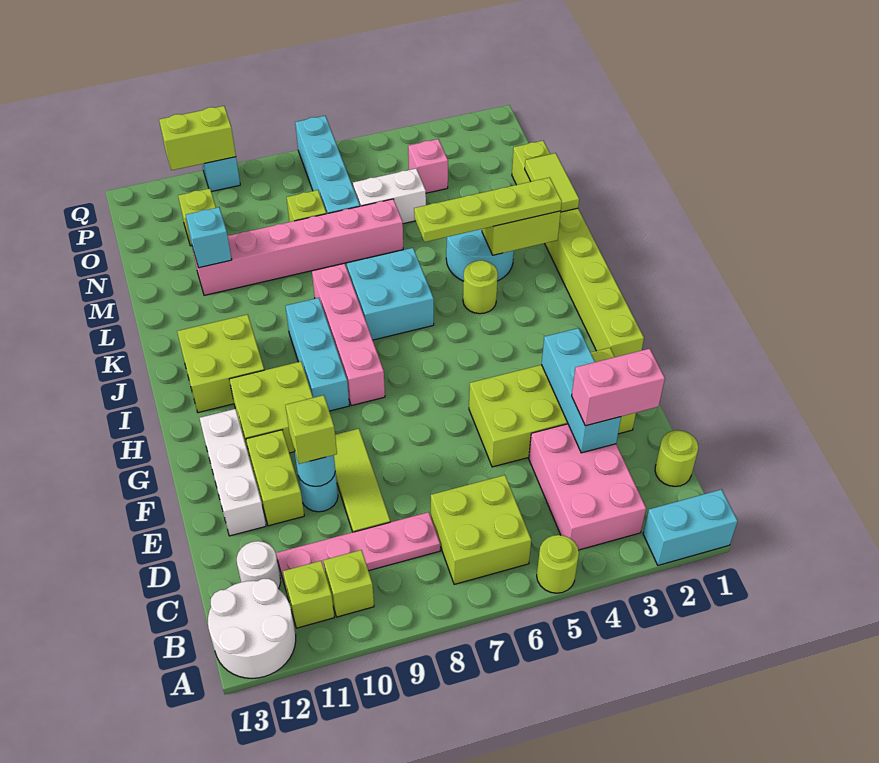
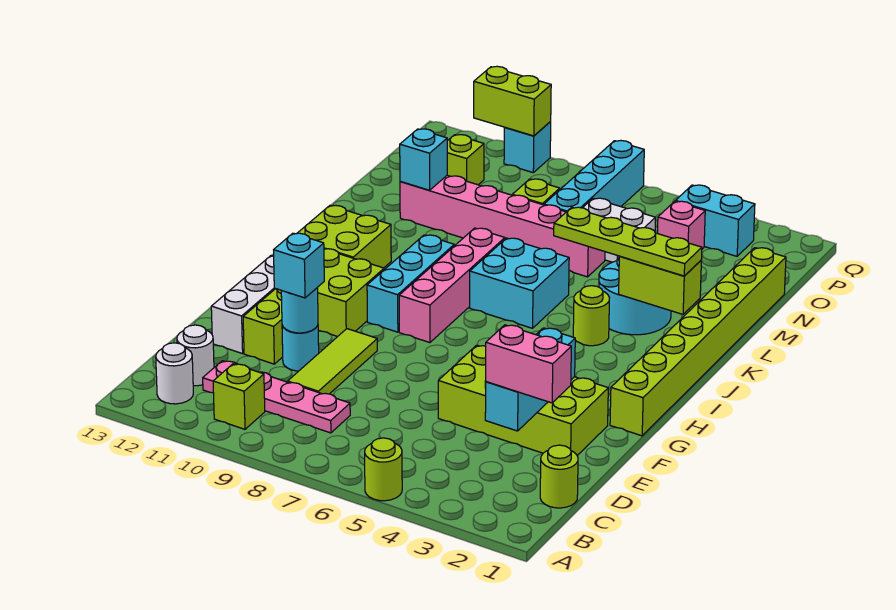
cyan brick A1:A2 level 1 -> cyan brick P3:P4 level 1
white round brick A12:B13 level 1 -> white round brick B12 level 1
pink brick B3:D4 level 1 -> none
lime brick B6:C7 level 1 -> none
lime brick B11 level 1 -> none
lime brick E10 level 3 -> cyan brick E10 level 3
lime tile L1:M1 level 2 -> none

